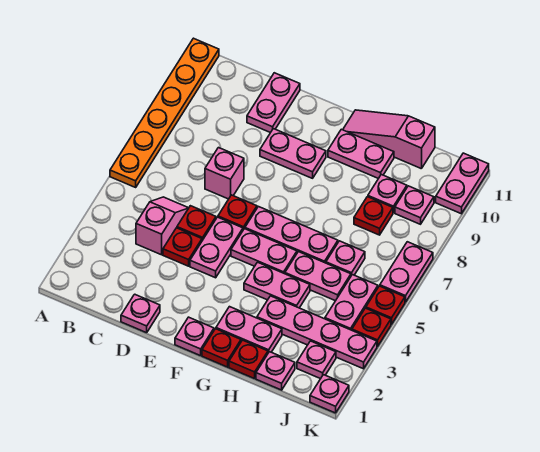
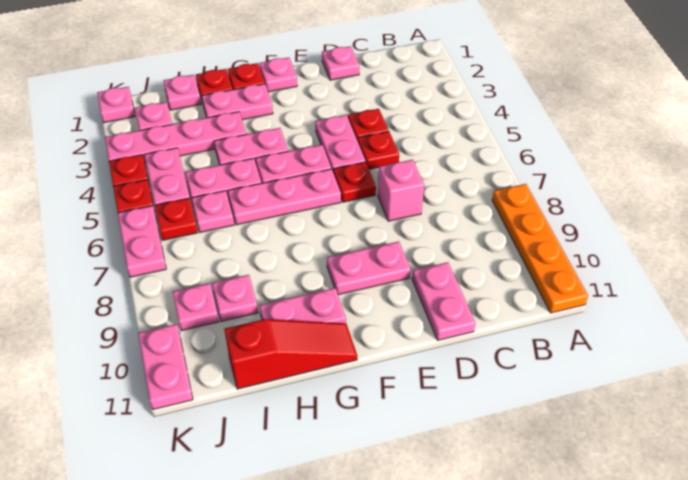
orange plate A6:A11 level 1 -> orange plate A8:A11 level 1
pink slope C4:C5 level 1 top 4 -> none
pink slope G11:I11 level 1 top I -> red slope G11:I11 level 1 top I
red plate I8 level 1 -> red plate J6 level 1

